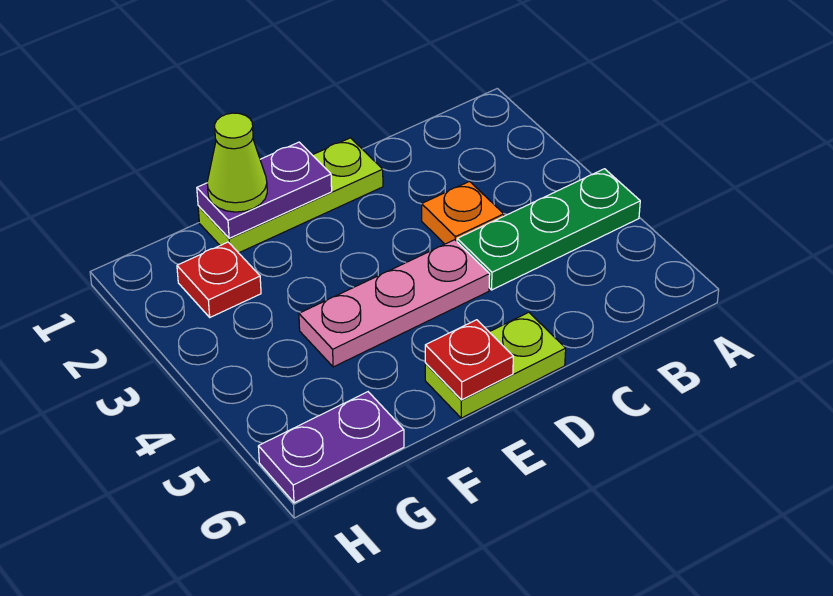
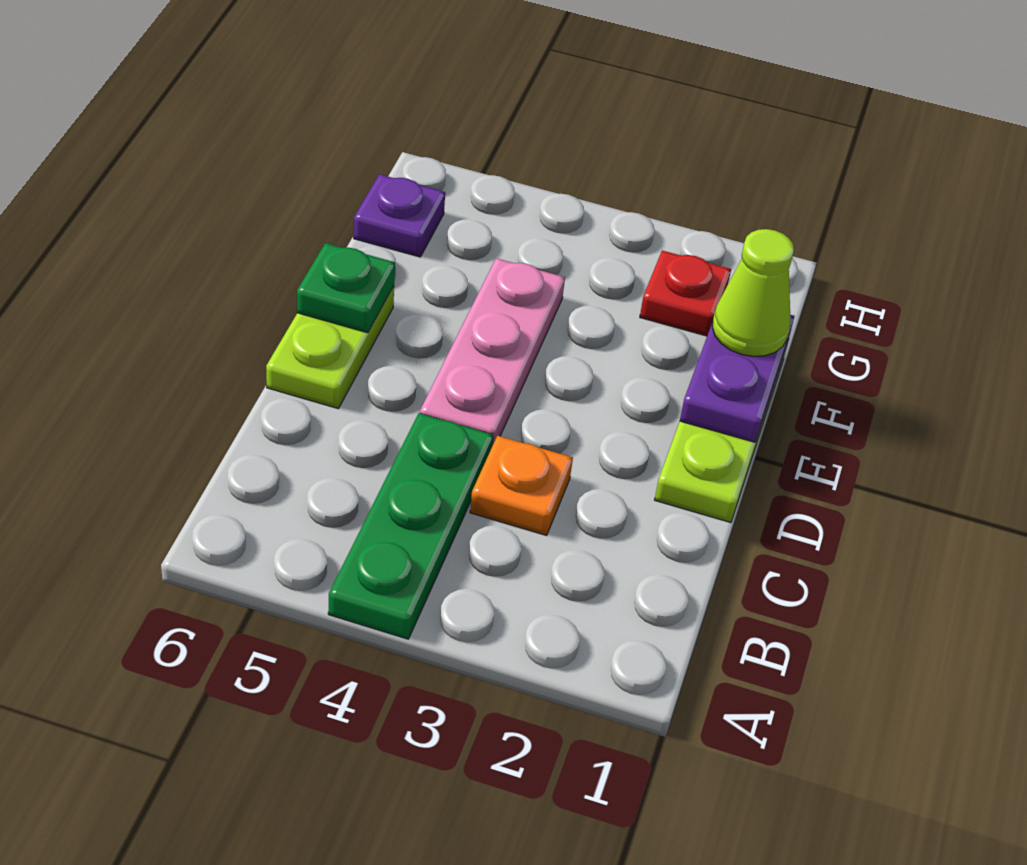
red plate E6 level 2 -> green plate E6 level 2
purple plate G6:H6 level 1 -> purple plate G6 level 1

